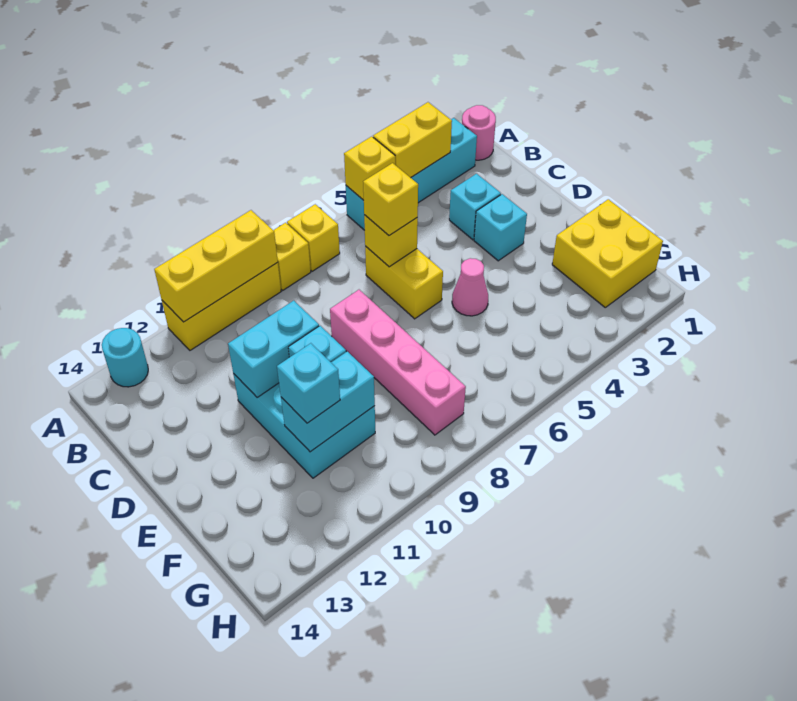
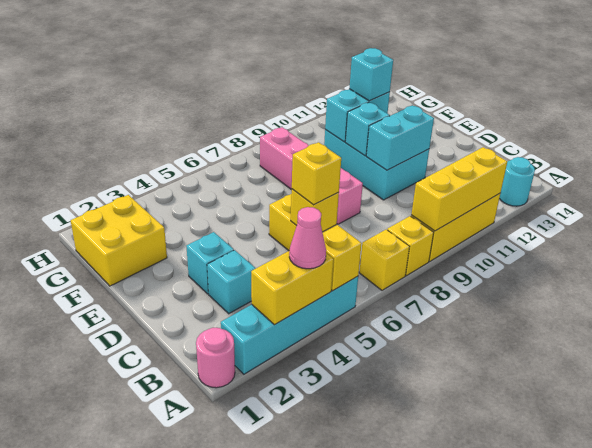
pink cone E5 level 1 -> pink cone A4 level 3

